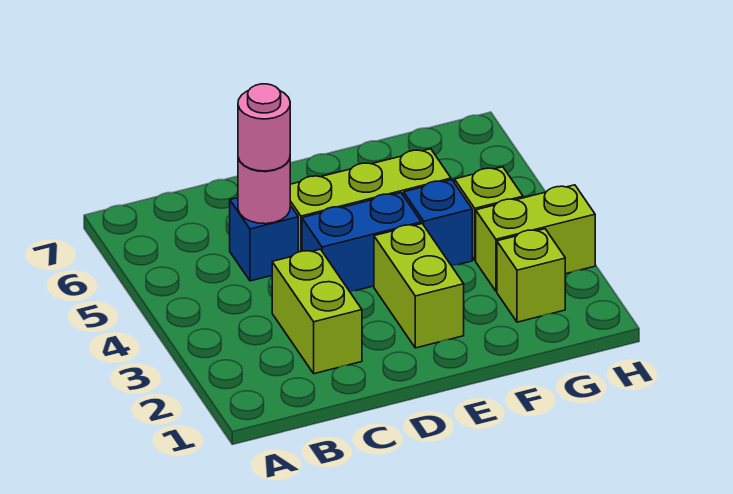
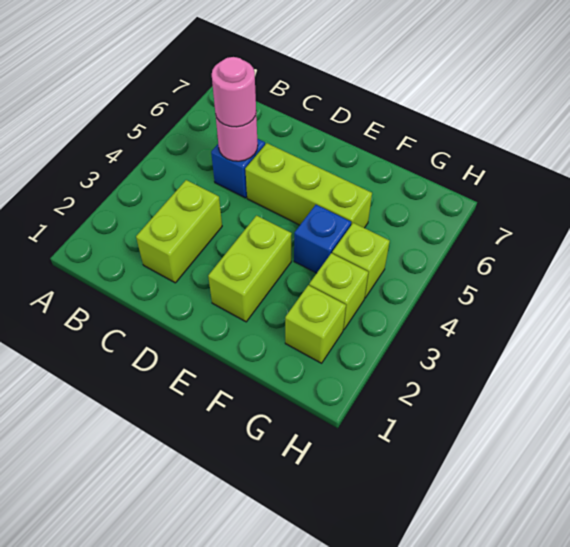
blue brick D4:E4 level 1 -> none
lime brick G3:H3 level 1 -> lime brick G3 level 1

